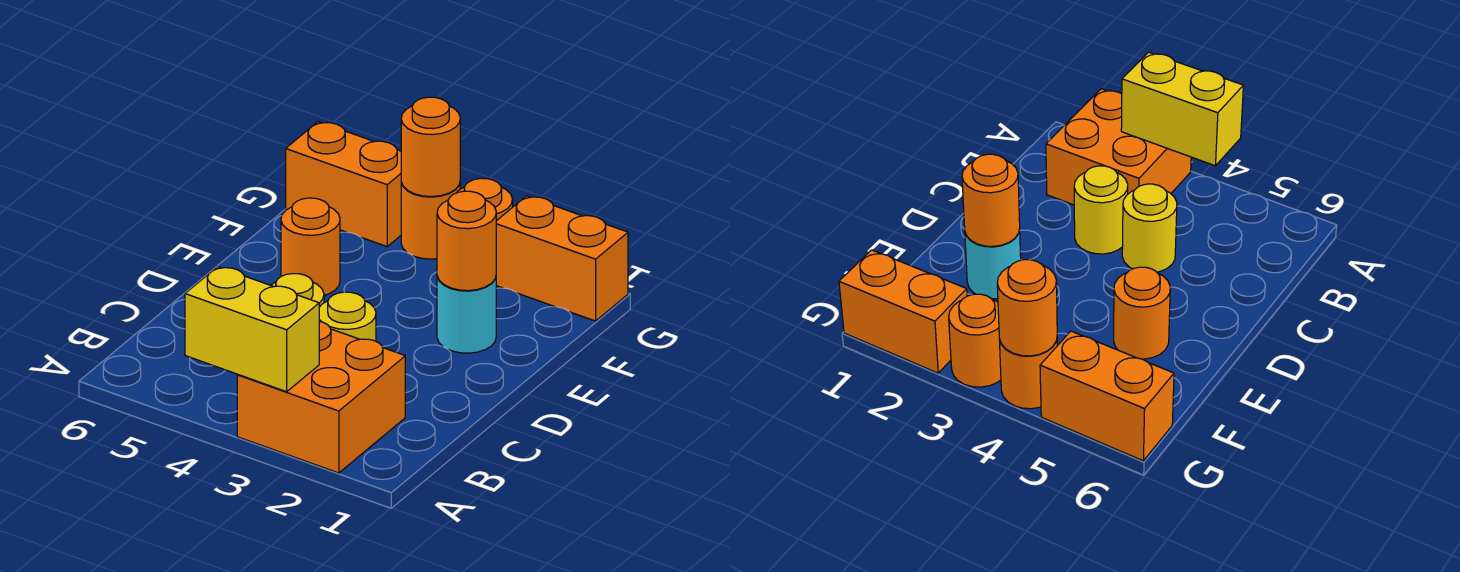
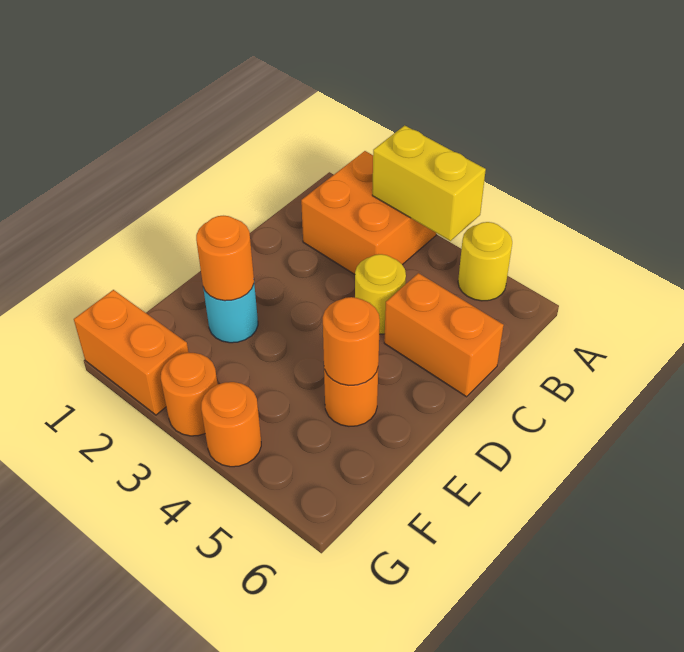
yellow round brick C3 level 1 -> yellow round brick A5 level 1
orange round brick G4 level 2 -> orange round brick E5 level 2
orange brick G5:G6 level 1 -> orange brick C5:C6 level 1

